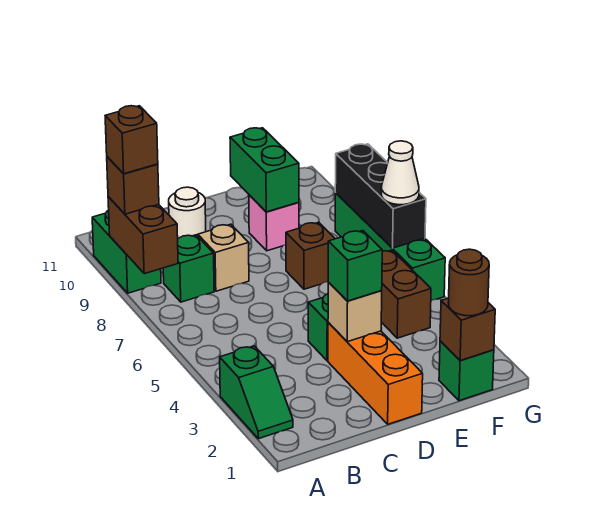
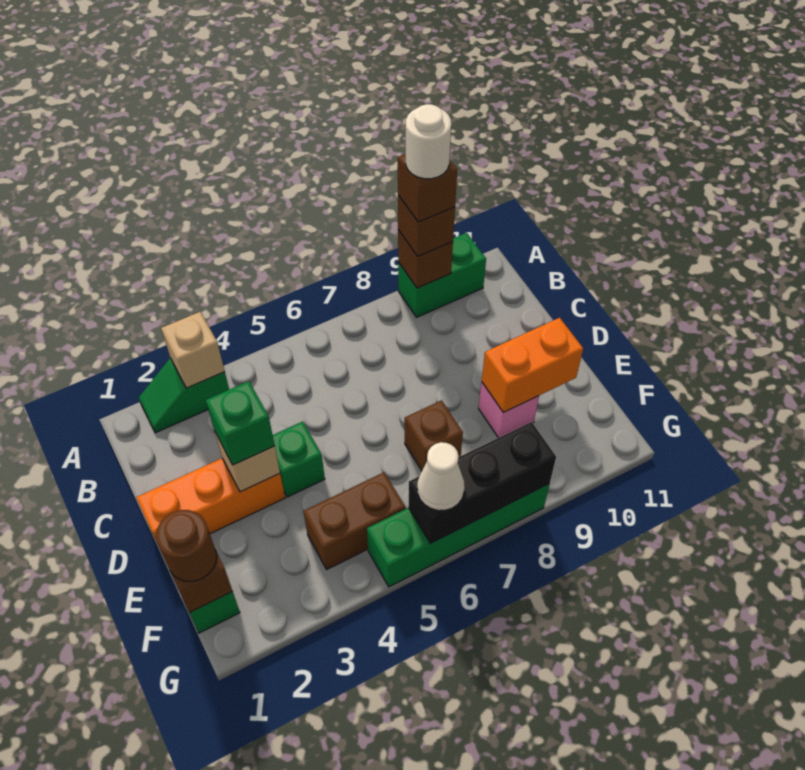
brown brick A8:A9 level 2 -> brown brick A9 level 2
green brick B8 level 1 -> none
tan brick C8 level 1 -> tan brick A3 level 2
white round brick C10 level 1 -> white round brick A9 level 5
green brick E9:E10 level 2 -> orange brick E9:E10 level 2

